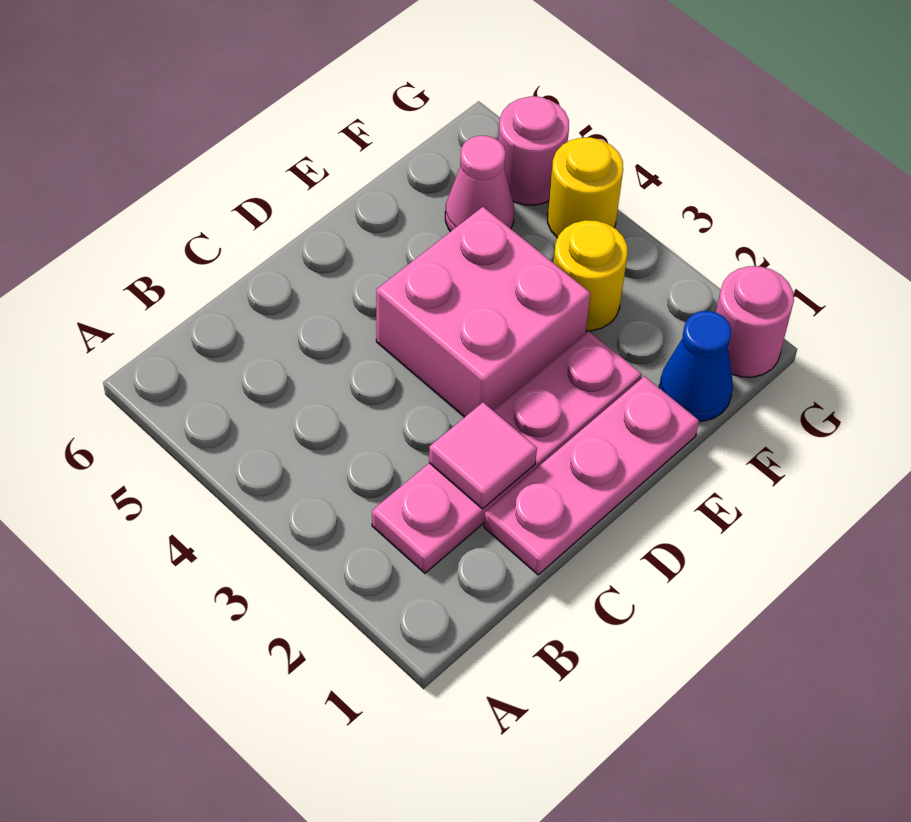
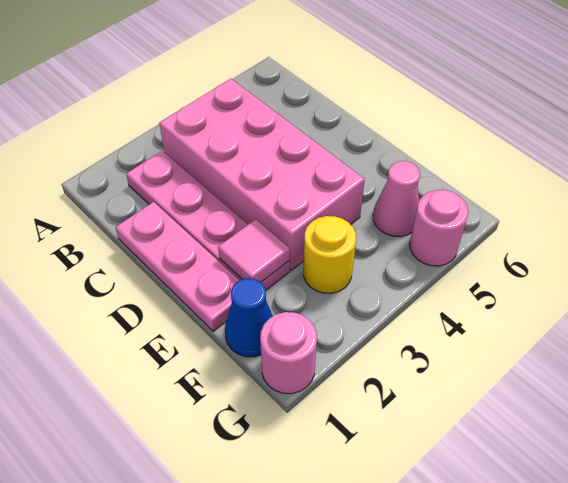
pink tile C2 level 2 -> pink tile E2 level 2
pink brick D3:E4 level 1 -> pink brick B3:E4 level 1
yellow round brick G4 level 1 -> none

